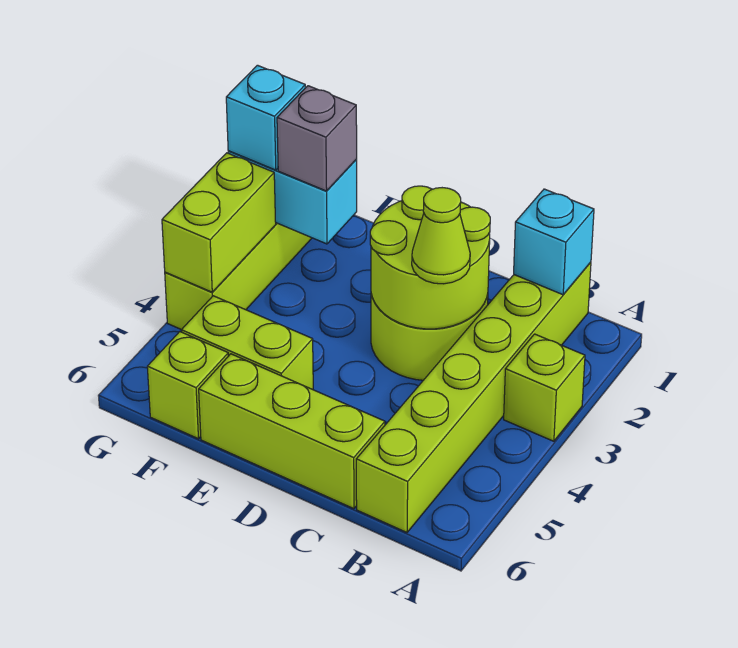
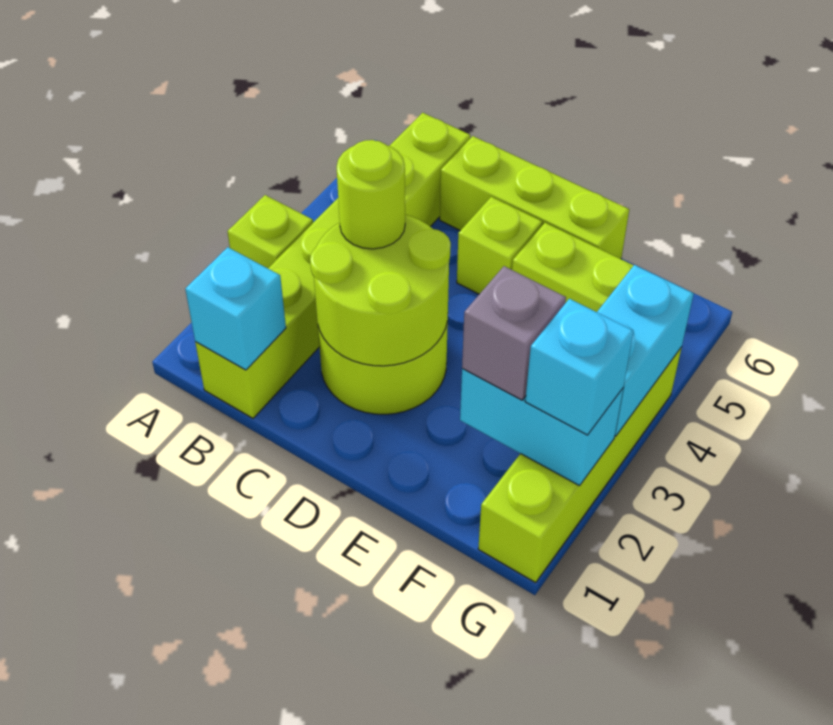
lime cone C3 level 3 -> lime round brick C3 level 3
lime brick F6 level 1 -> lime brick D5 level 1
lime brick G3:G4 level 2 -> cyan brick G3:G4 level 2

